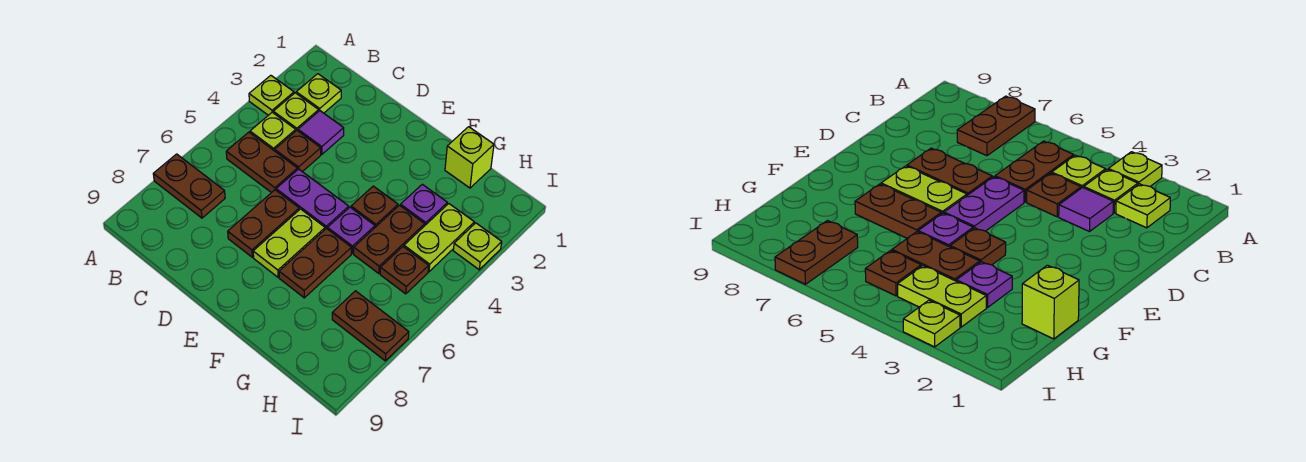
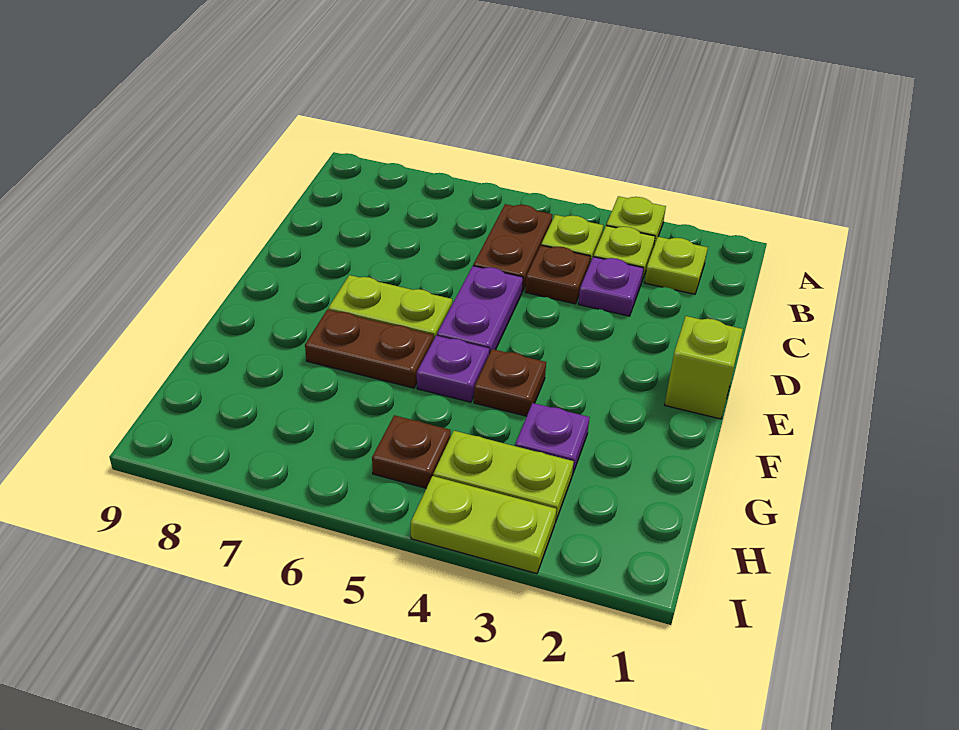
brown plate A7:B7 level 1 -> none
purple tile C3 level 1 -> purple plate C3 level 1
brown plate D6:D7 level 1 -> none
lime brick G1 level 1 -> lime brick E1 level 1
brown plate G4:G5 level 1 -> none
brown plate H7:I7 level 1 -> none
lime plate I3 level 1 -> lime plate I3:I4 level 1

